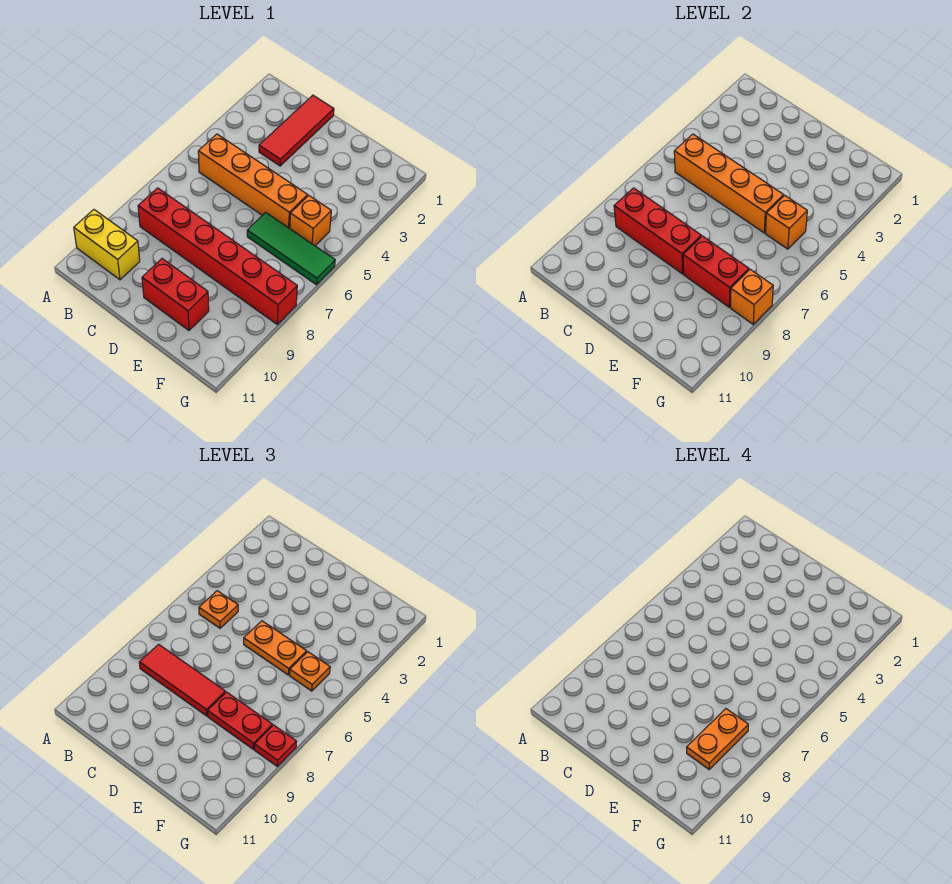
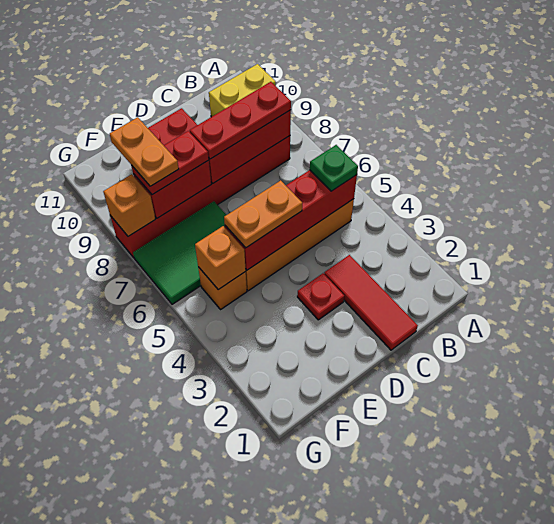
orange brick B5:E5 level 2 -> red brick B5:E5 level 2
orange plate B5 level 3 -> green plate B5 level 3
red tile B8:D8 level 3 -> red plate B8:D8 level 3
green tile E6:G6 level 1 -> green tile E6:G7 level 1
orange plate F5 level 3 -> none
red plate G8 level 3 -> red plate D3 level 1

